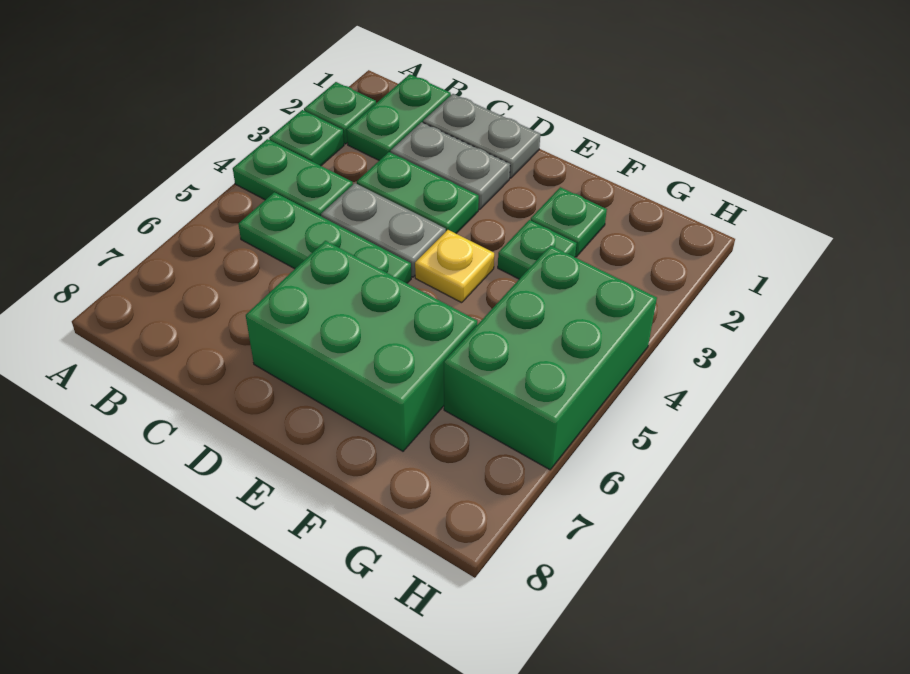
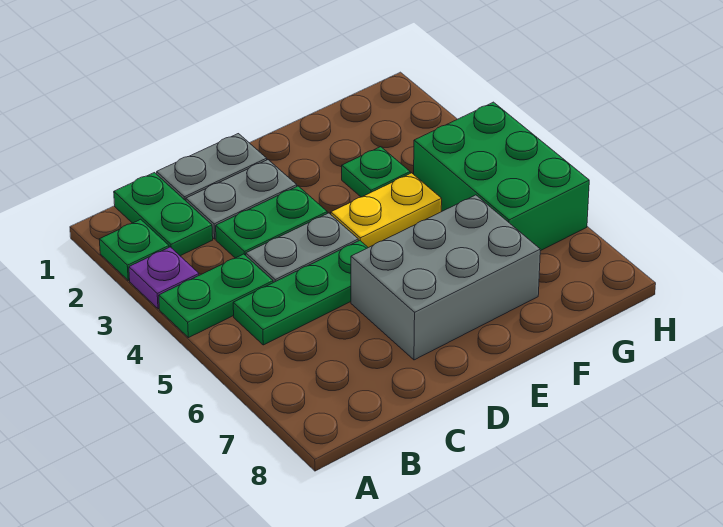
green plate A3 level 1 -> purple plate A3 level 1
green brick D6:F7 level 1 -> grey brick D6:F7 level 1
yellow plate E4 level 1 -> yellow plate E4:F4 level 1
green plate F2 level 1 -> none

